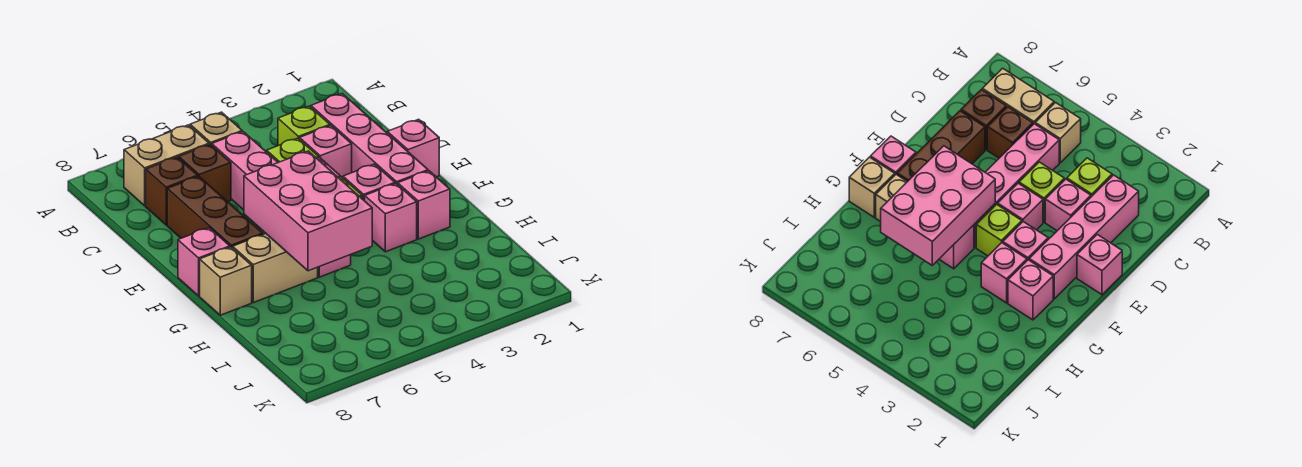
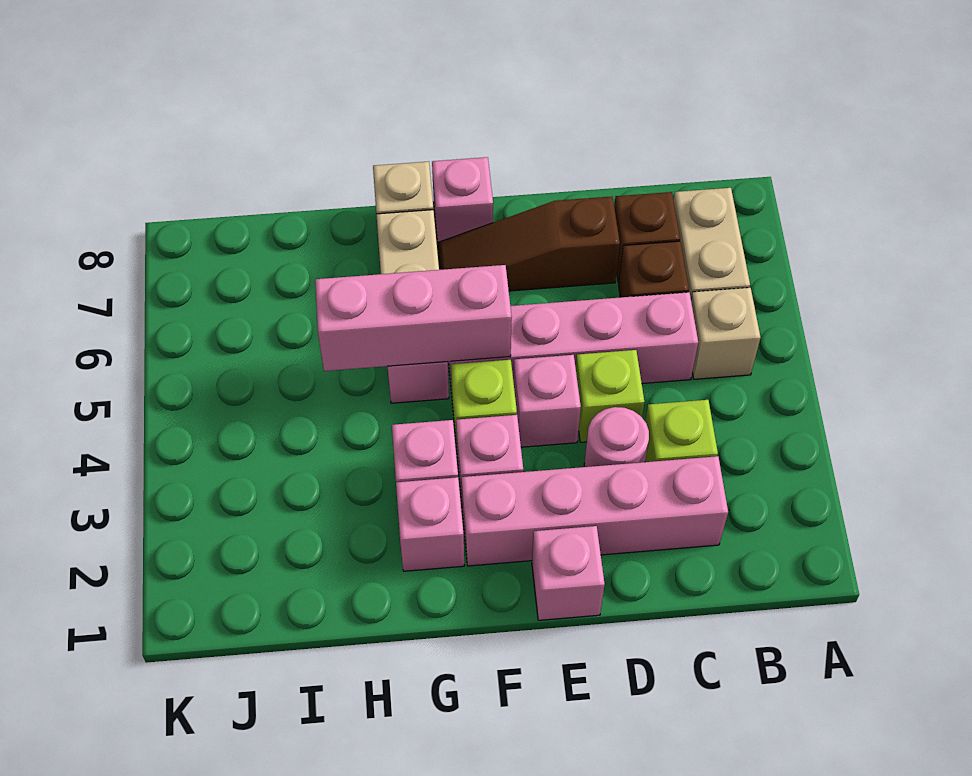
pink brick D3 level 1 -> pink round brick D3 level 1
brown brick D7:F7 level 1 -> brown slope D7:F7 level 1 top D
pink brick F5:H6 level 2 -> pink brick F5:H5 level 2

